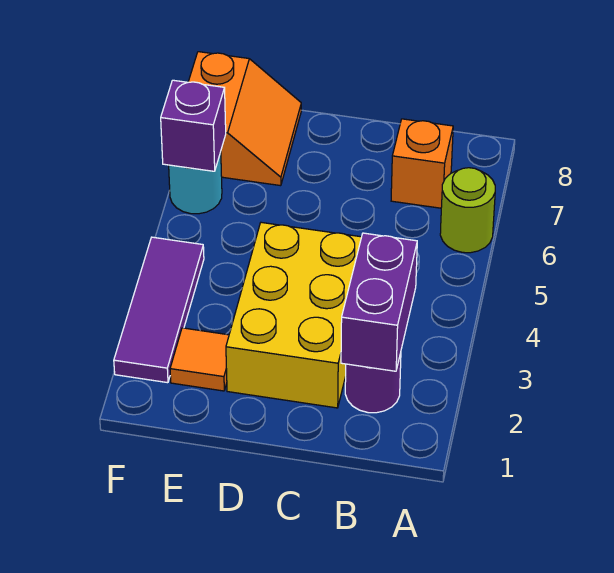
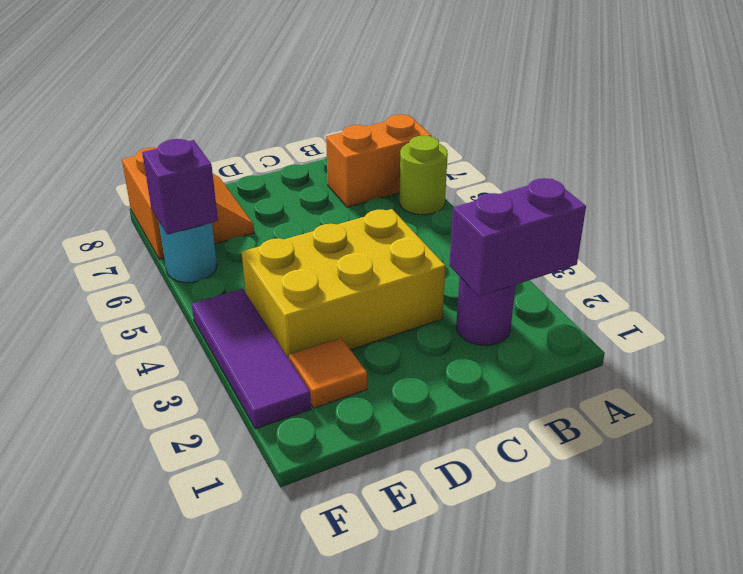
purple brick B2:B3 level 2 -> purple brick A2:B2 level 2
orange brick B7 level 1 -> orange brick A7:B7 level 1
yellow brick C2:D4 level 1 -> yellow brick C3:E4 level 1

